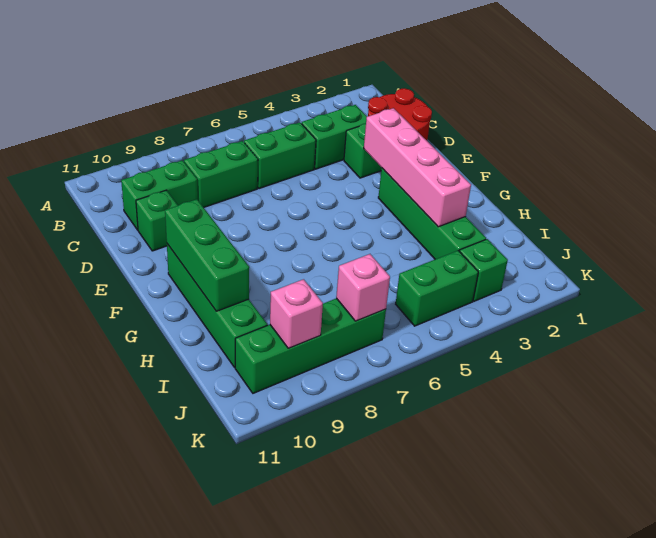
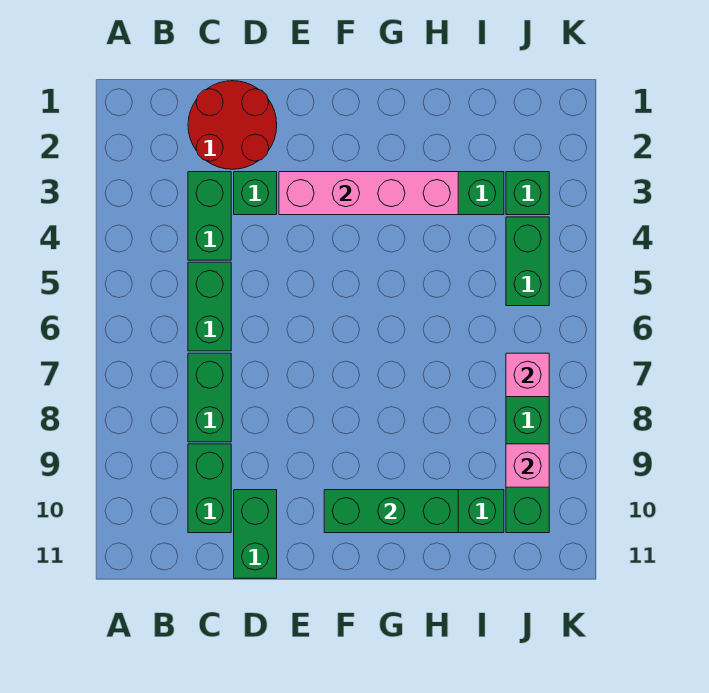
green brick D10 level 1 -> green brick D10:D11 level 1

